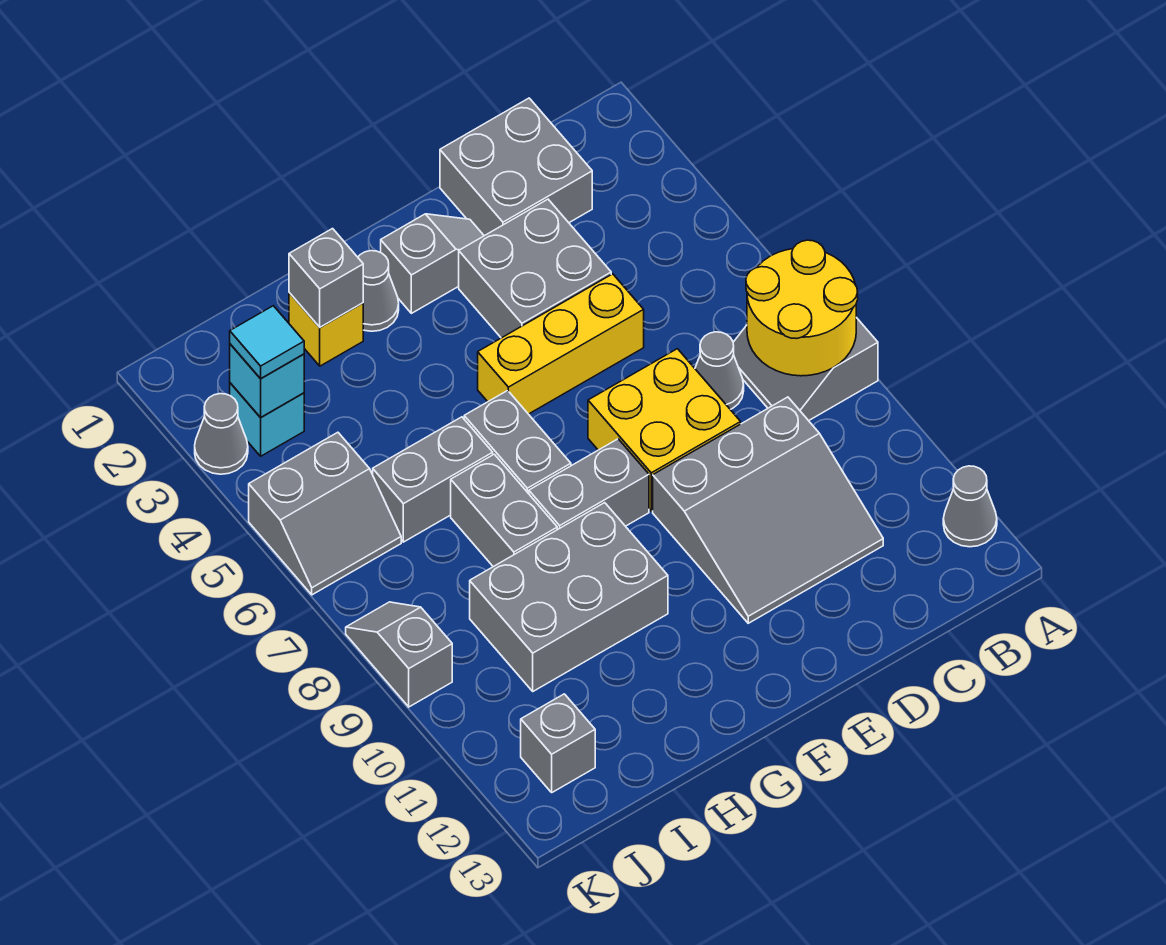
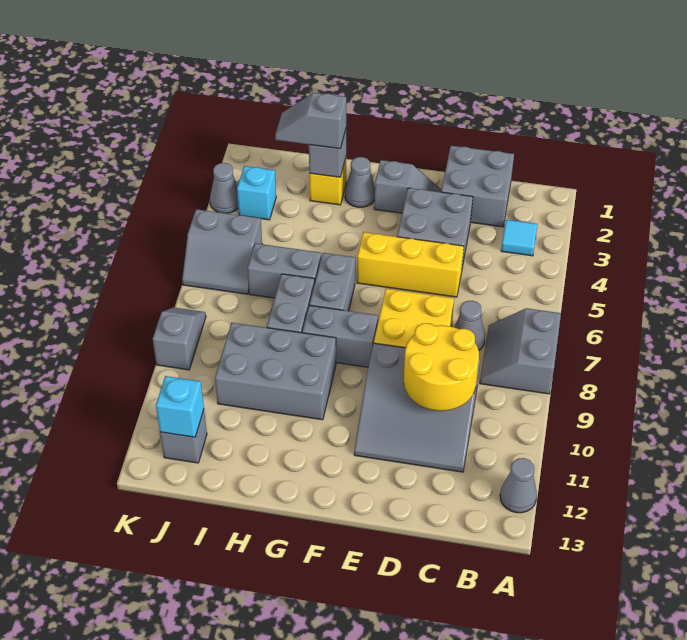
yellow round brick A7:B8 level 2 -> yellow round brick C9:D10 level 2
none -> grey slope H2:I2 level 3 top H
cyan brick J3 level 2 -> cyan brick J12 level 2
cyan tile J3 level 3 -> cyan tile B3 level 1

